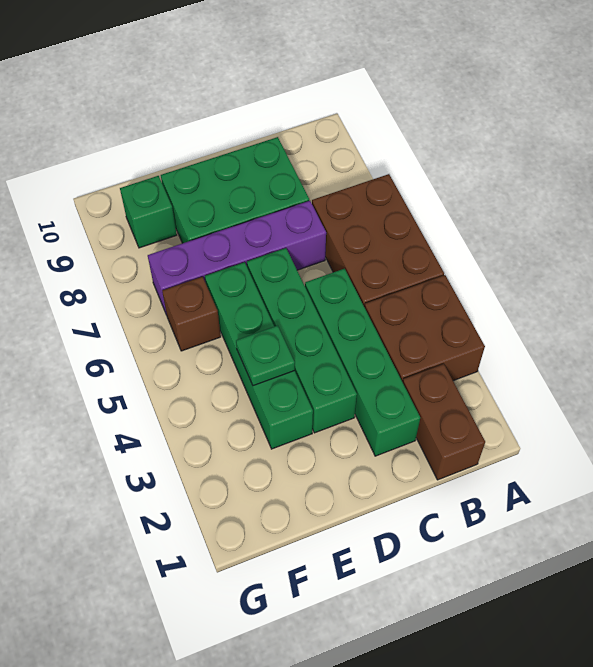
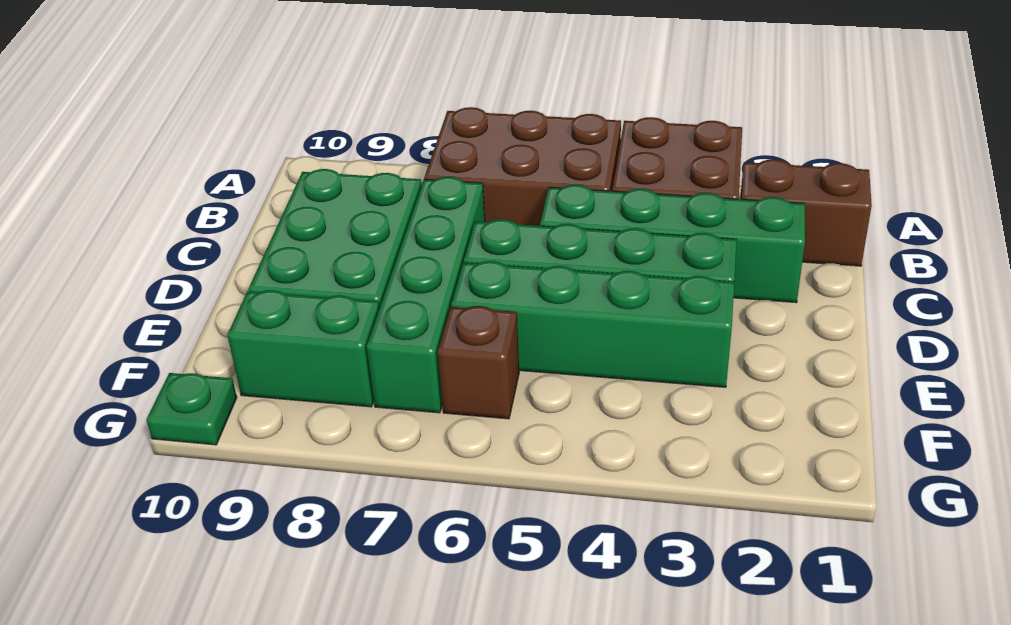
purple brick C7:F7 level 1 -> green brick C7:F7 level 1
green plate E4 level 2 -> green plate G10 level 1
green brick F9 level 1 -> green brick F8:F9 level 1

